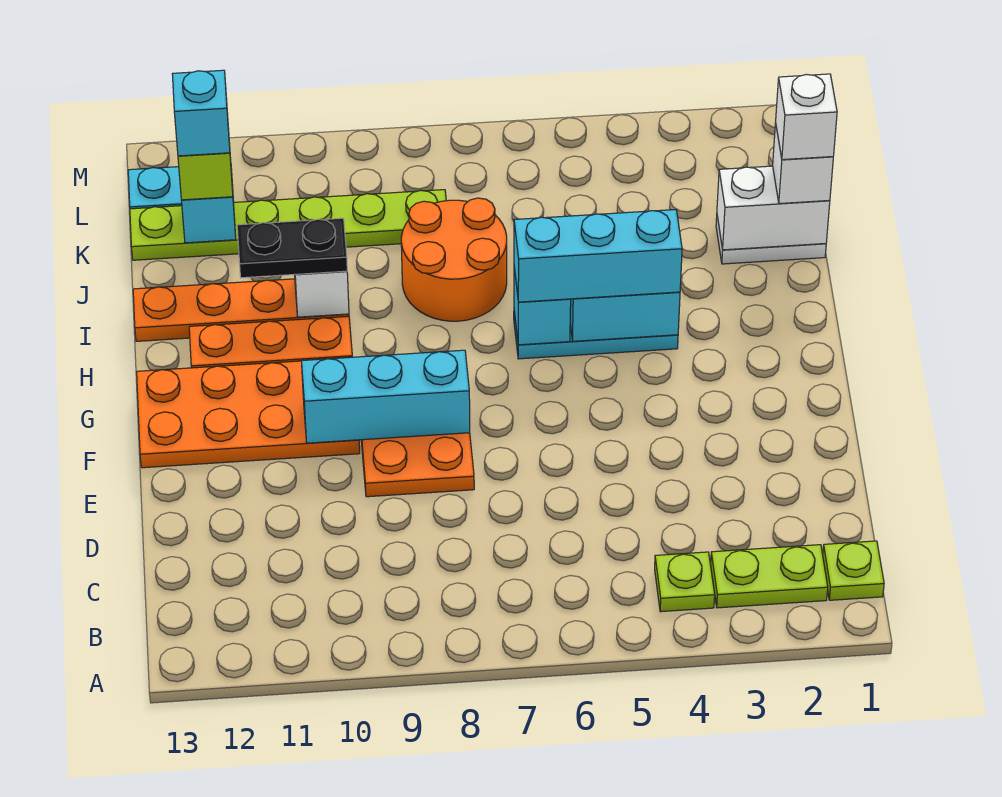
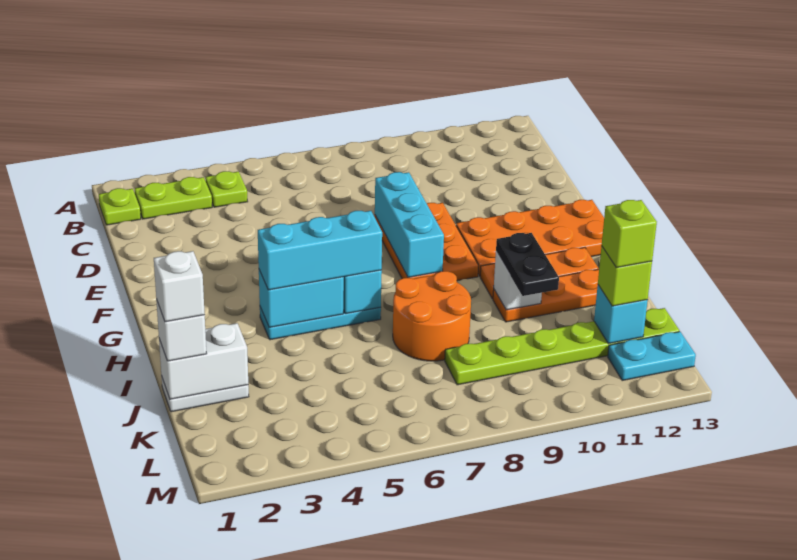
cyan brick F8:F10 level 2 -> cyan brick E8:G8 level 2
black plate I10:I11 level 3 -> black plate I10:J10 level 3
cyan brick K12 level 4 -> lime brick K12 level 4

